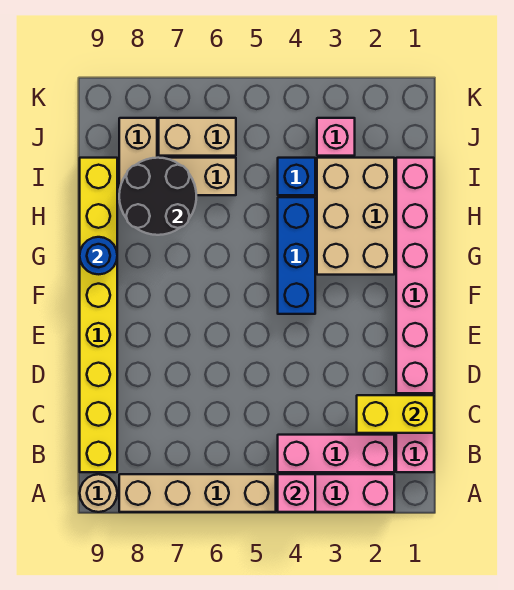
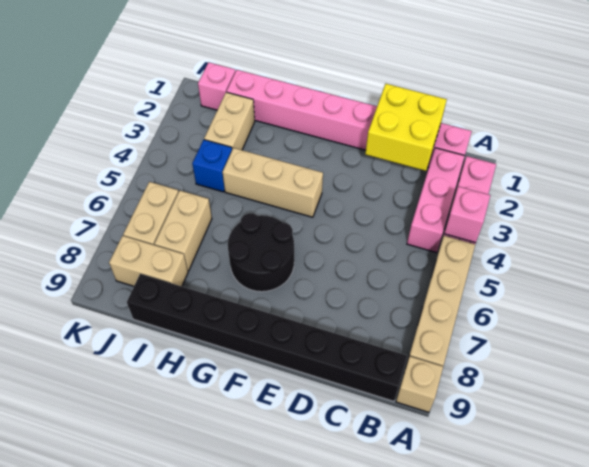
tan round brick A9 level 1 -> tan brick A9 level 1
yellow brick B9:I9 level 1 -> black brick B9:I9 level 1
yellow brick C1:C2 level 2 -> yellow brick C1:D2 level 2
blue brick F4:H4 level 1 -> tan brick F4:H4 level 1
tan brick G2:I3 level 1 -> tan brick I2:I3 level 1
blue round brick G9 level 2 -> none
black round brick H7:I8 level 2 -> black round brick F6:G7 level 1
pink brick J3 level 1 -> pink brick J1 level 1

